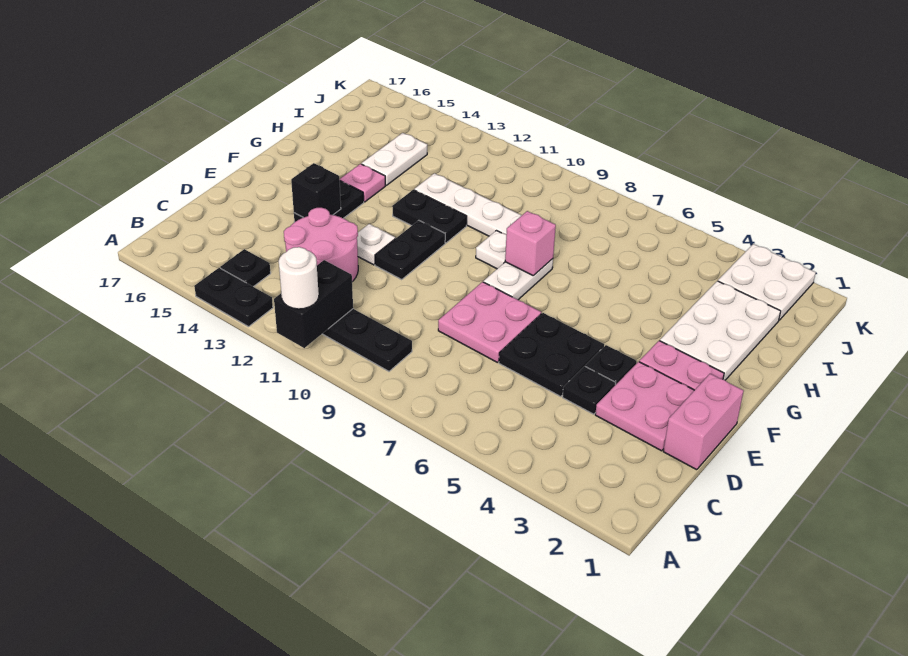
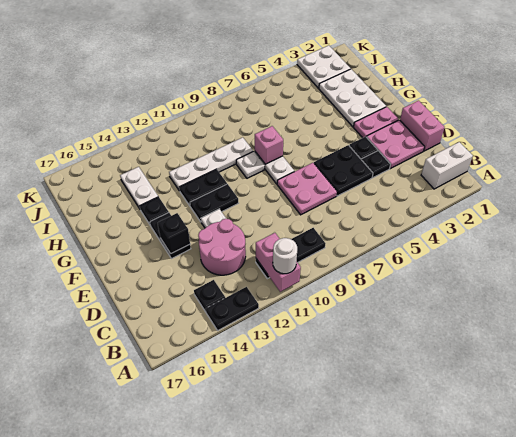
black brick A11:B11 level 2 -> pink brick A11:B11 level 2
none -> white brick B1:B2 level 1
black plate E11:F11 level 1 -> black plate F11:F12 level 1
pink plate G14 level 1 -> black plate G14 level 1

